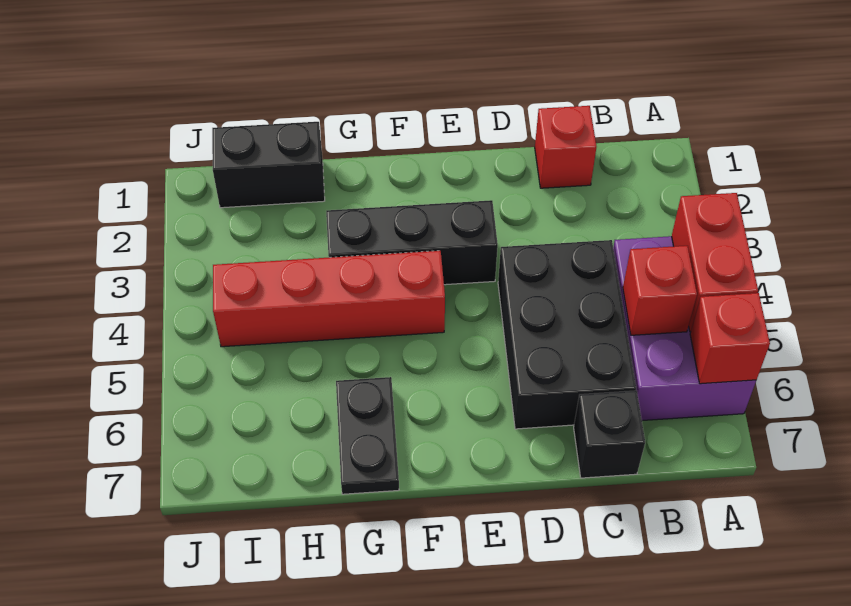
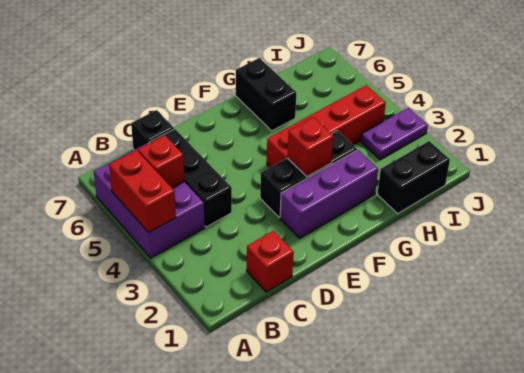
red brick A6 level 2 -> red brick F3 level 2
black brick C4:D6 level 1 -> black brick C4:C6 level 1
none -> purple brick E2:G2 level 1
black plate G6:G7 level 1 -> black brick G6:G7 level 1
none -> purple plate I3:J3 level 1

